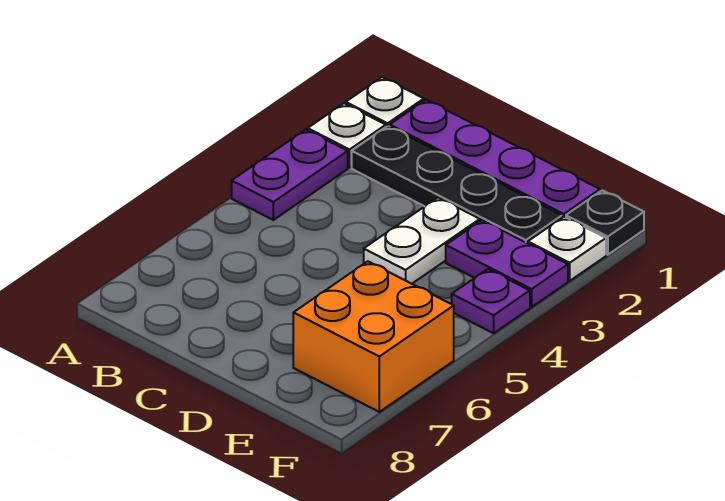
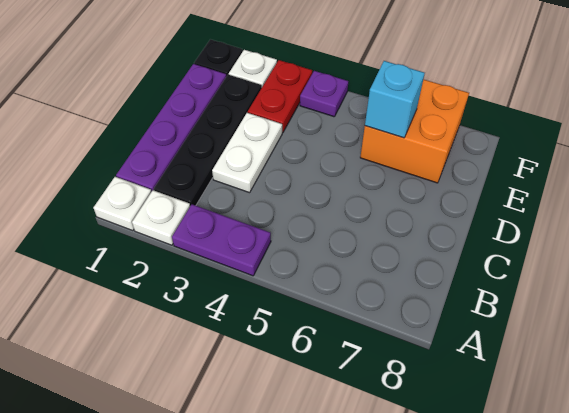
white plate D3:D4 level 1 -> white plate C3:D3 level 1
purple plate E3:F3 level 1 -> red plate E3:F3 level 1
none -> cyan brick E6 level 2

